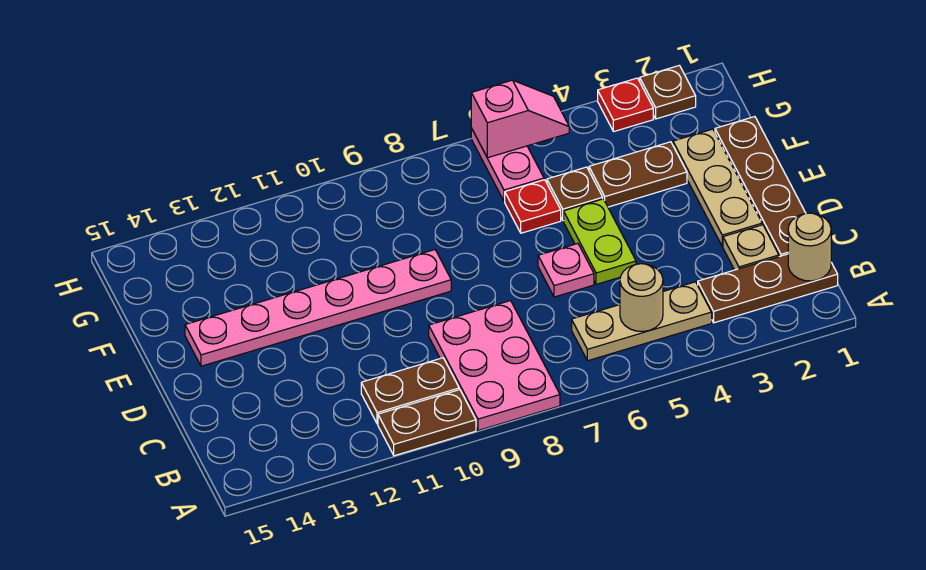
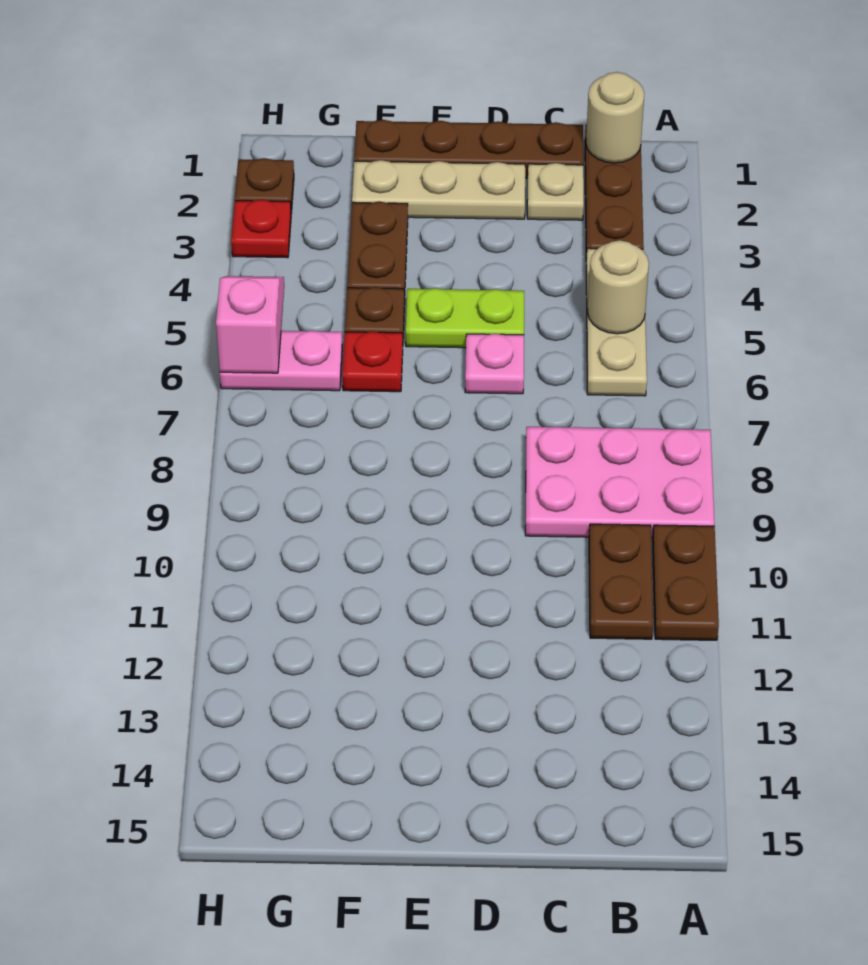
pink plate E9:E14 level 1 -> none

